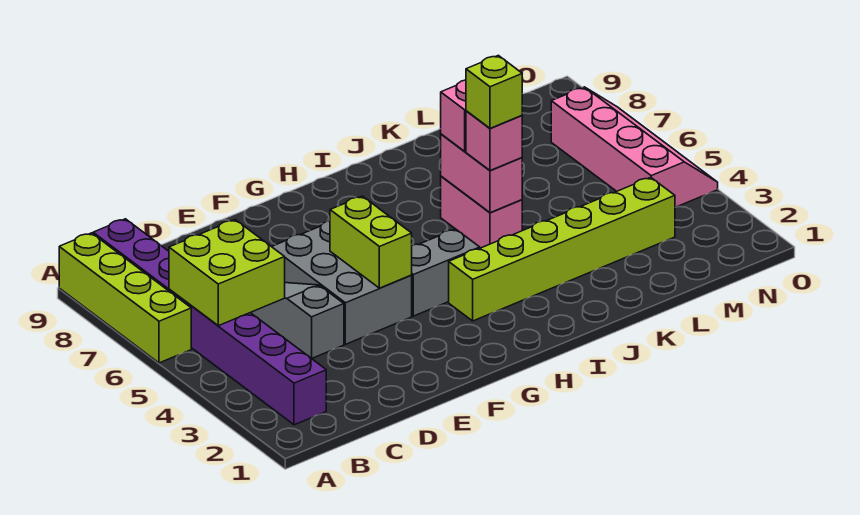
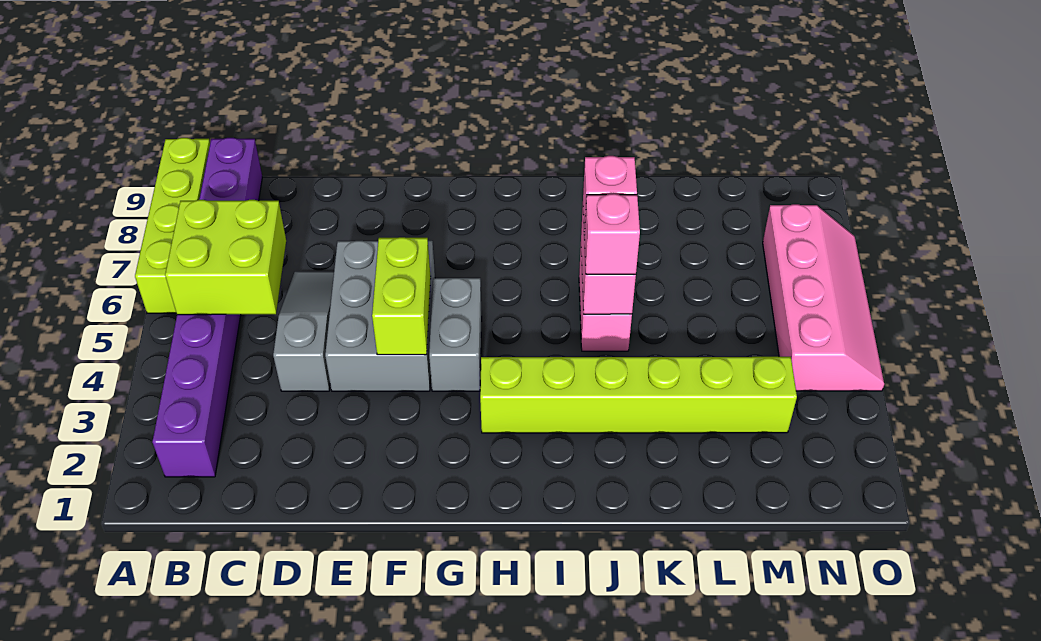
grey brick G4:H4 level 1 -> grey brick G4:G5 level 1
lime brick J5 level 4 -> none

